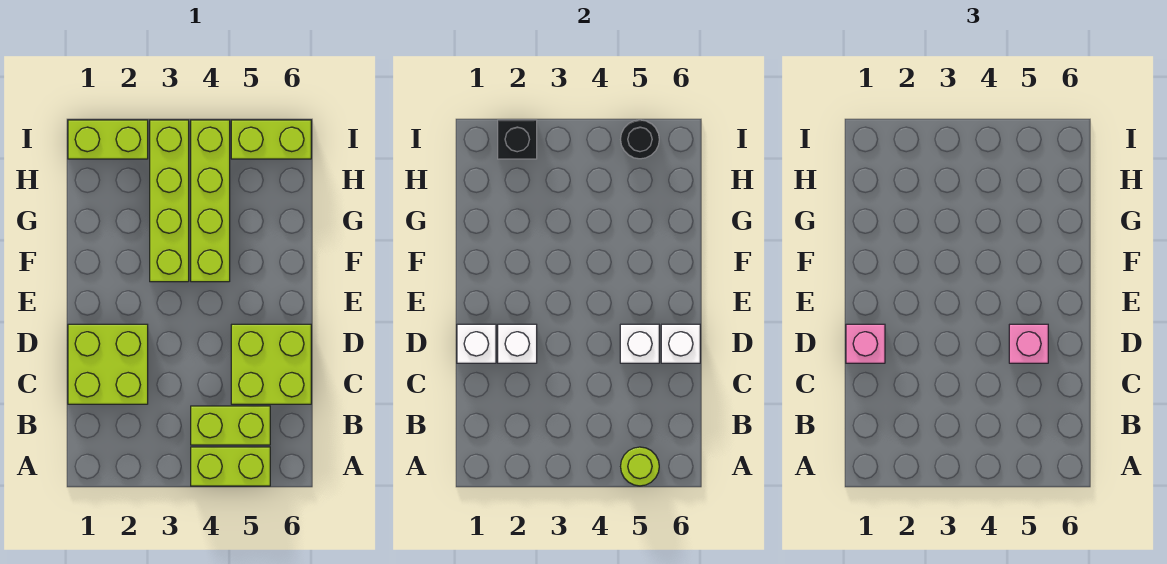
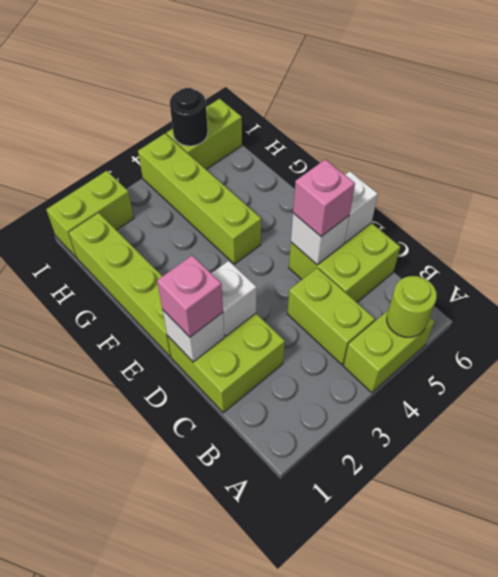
lime brick B4:B5 level 1 -> lime brick B4:C4 level 1
lime brick F3:I3 level 1 -> lime brick E1:H1 level 1
black brick I2 level 2 -> none

